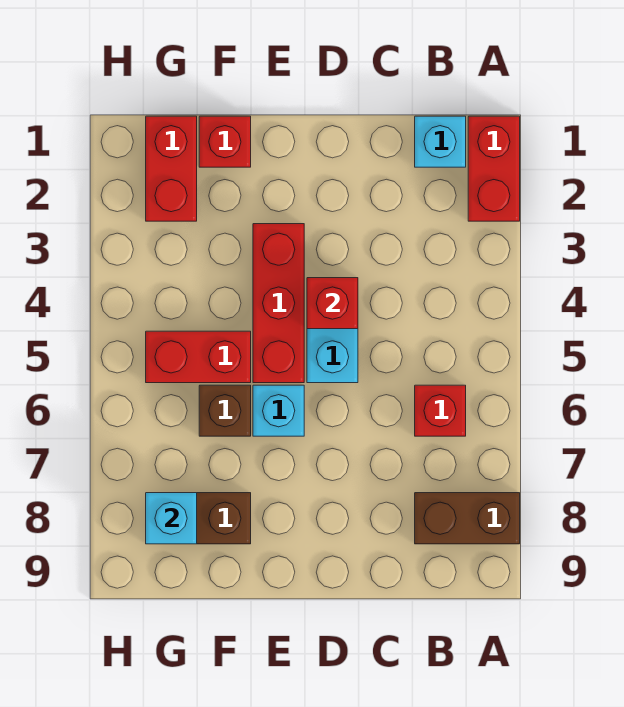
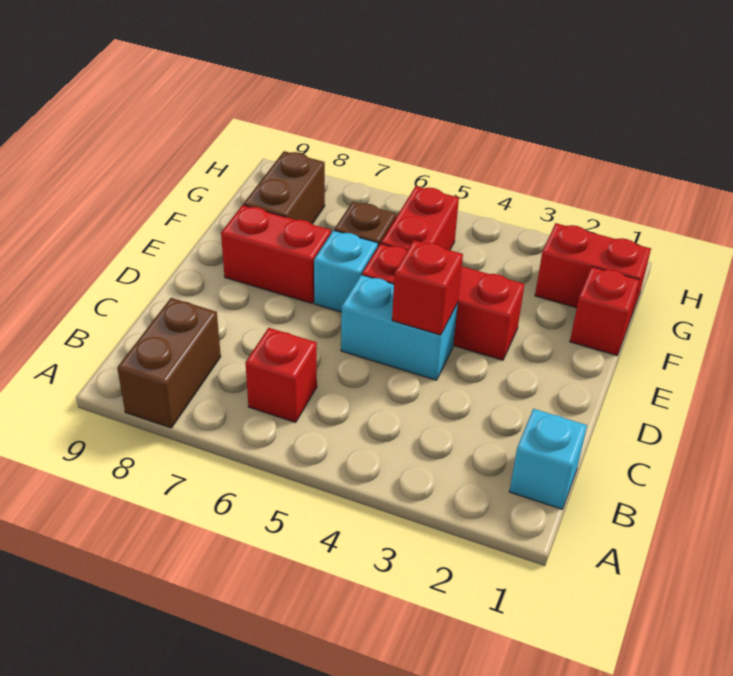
red brick A1:A2 level 1 -> red brick E7:E8 level 1
cyan brick G8 level 2 -> none

